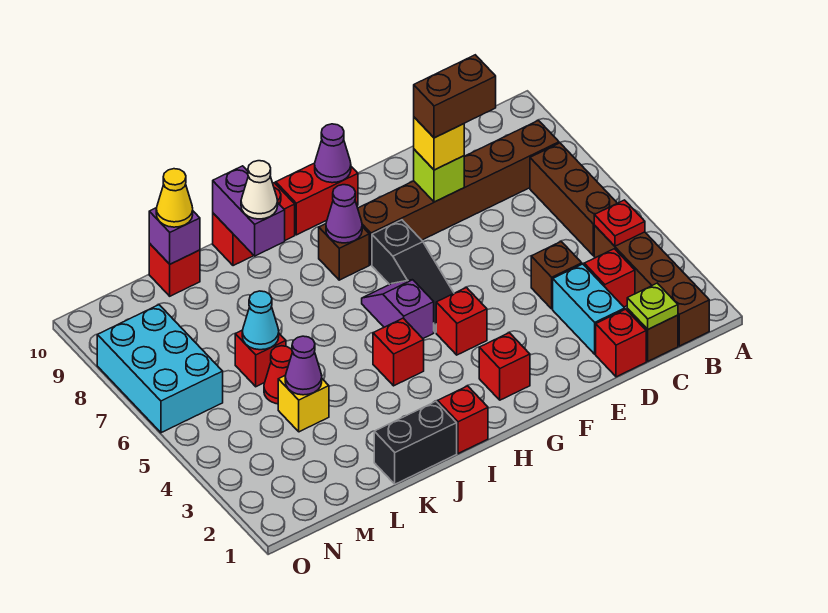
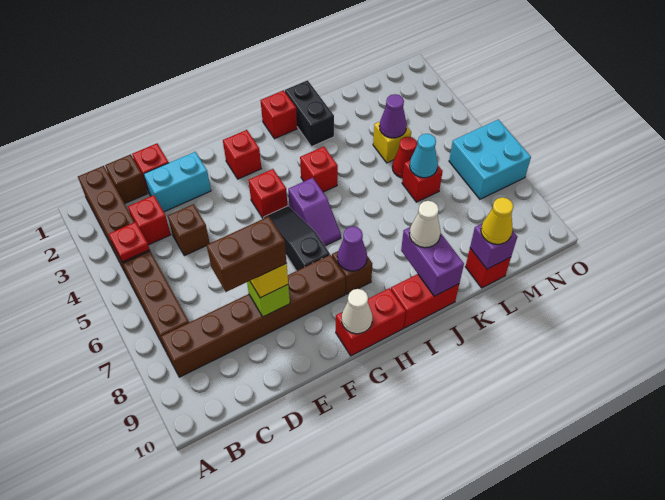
lime plate C1 level 2 -> none
cyan brick D2:D3 level 1 -> cyan brick D2:E2 level 1
purple cone G10 level 2 -> white cone G10 level 2
black brick J1:K1 level 1 -> black brick J1:J2 level 1
cyan brick N6:O8 level 1 -> cyan brick N6:O7 level 1

